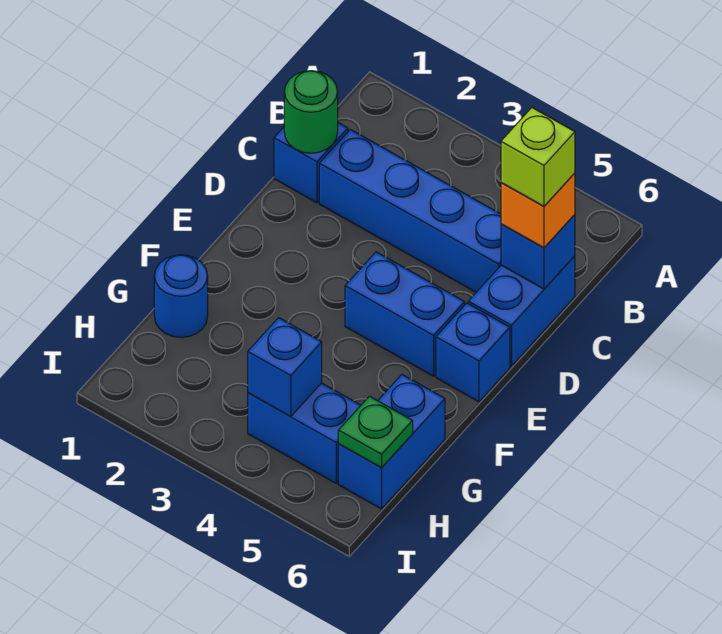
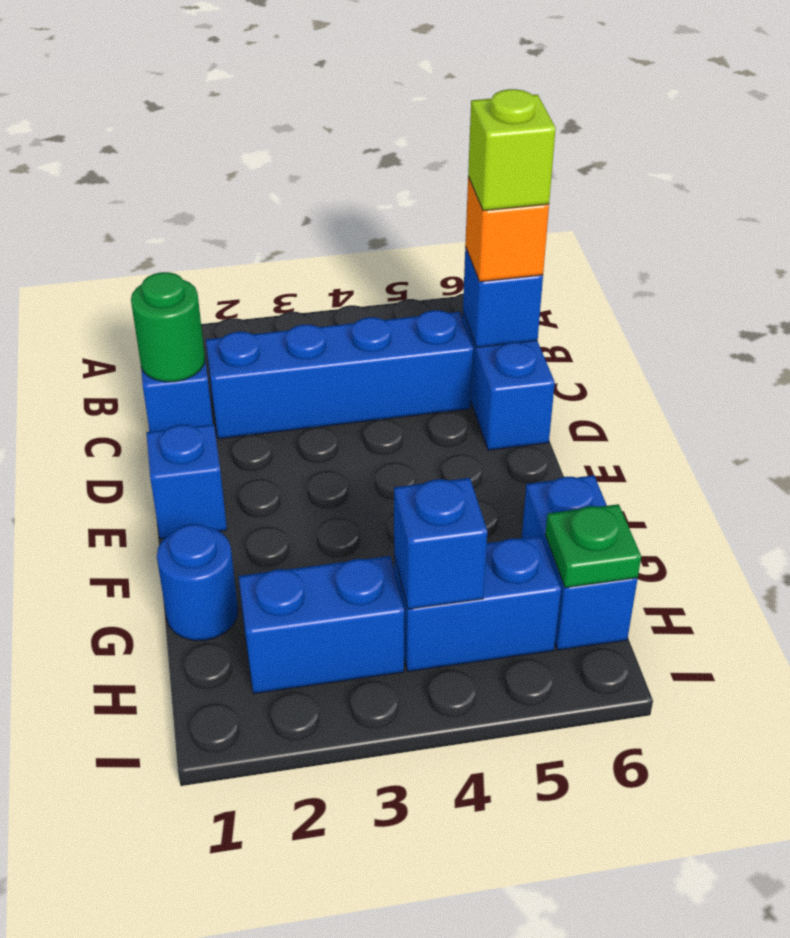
blue brick E4:E5 level 1 -> blue brick H2:H3 level 1
blue brick E6 level 1 -> blue brick E1 level 1

